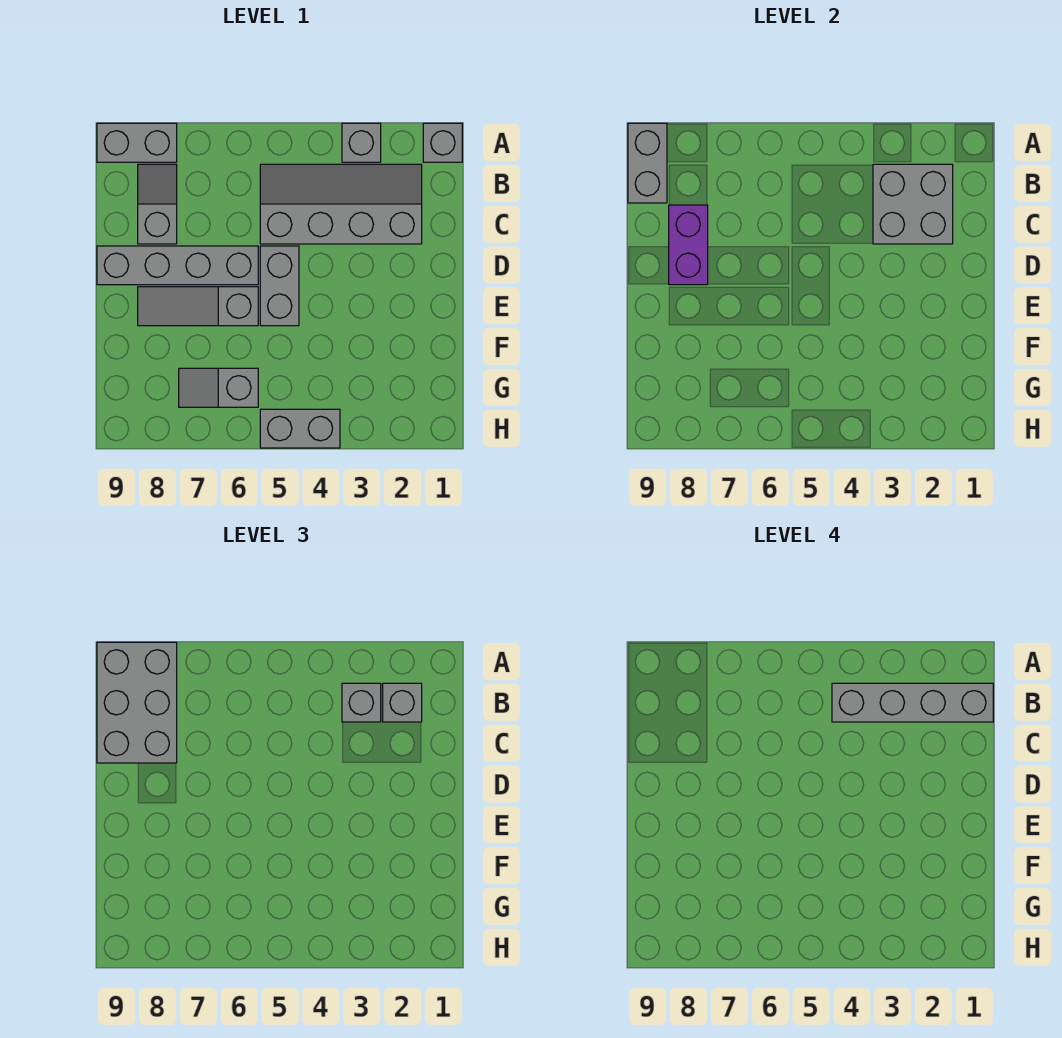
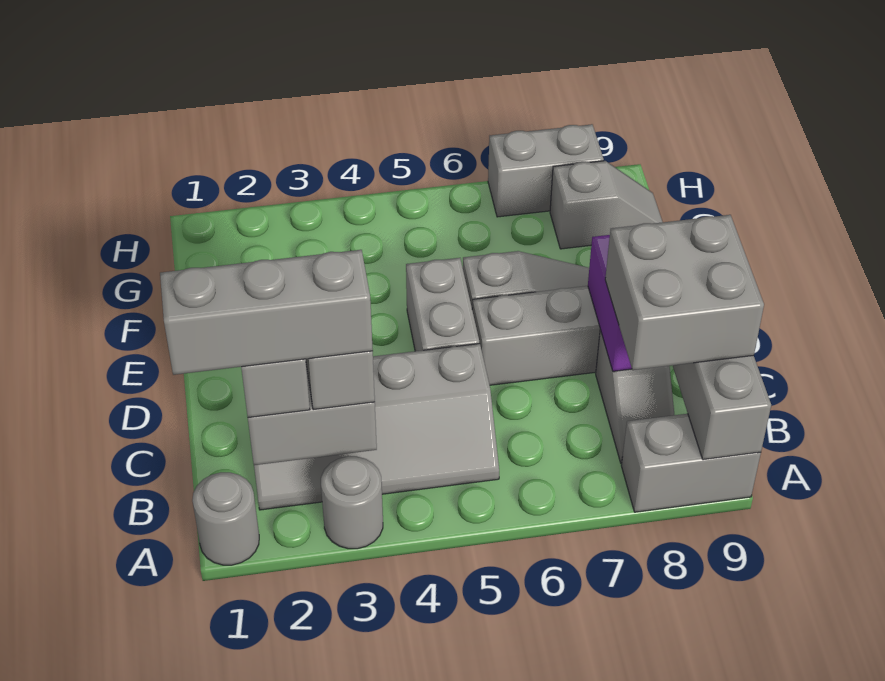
grey brick A1 level 1 -> grey round brick A1 level 1
grey brick A3 level 1 -> grey round brick A3 level 1
grey brick A8:C9 level 3 -> grey brick B8:C9 level 3
grey brick B1:B4 level 4 -> grey brick B1:B3 level 4
grey slope G6:G7 level 1 top 6 -> grey slope G8:G9 level 1 top 8
grey brick H4:H5 level 1 -> grey brick H7:H8 level 1

